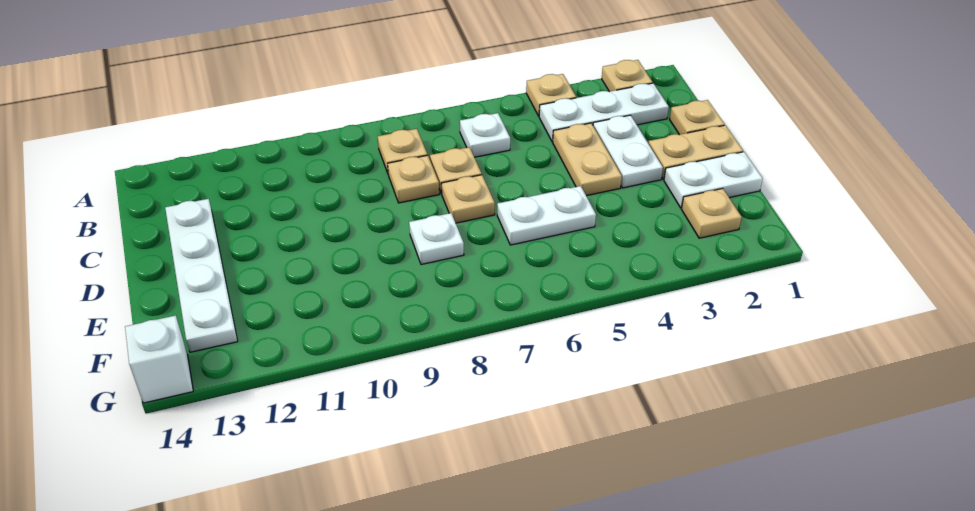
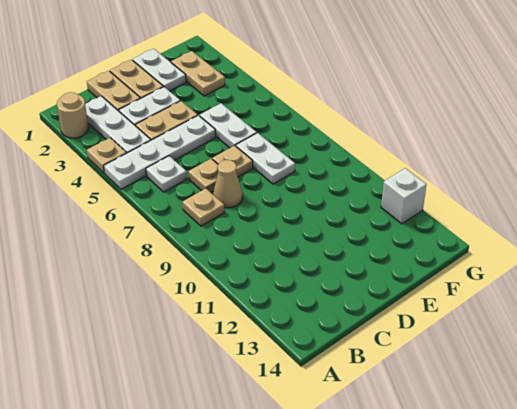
tan plate A2 level 1 -> tan round brick A2 level 1
tan plate C1 level 1 -> tan plate C1:C2 level 1
tan plate C8 level 1 -> tan cone C8 level 1
white plate C13:F13 level 1 -> white plate A5:D5 level 1
white plate E8 level 1 -> white plate E7:E8 level 1
tan plate F2 level 1 -> tan plate F2:F3 level 1
white brick G14 level 1 -> white brick G12 level 1

